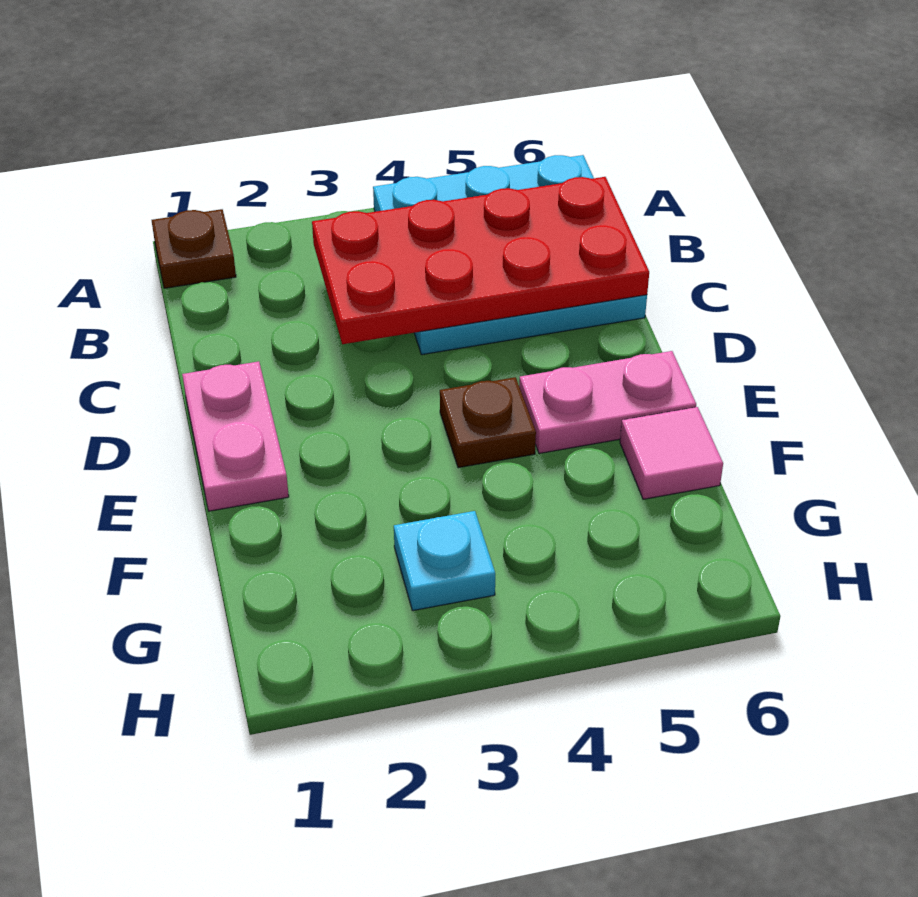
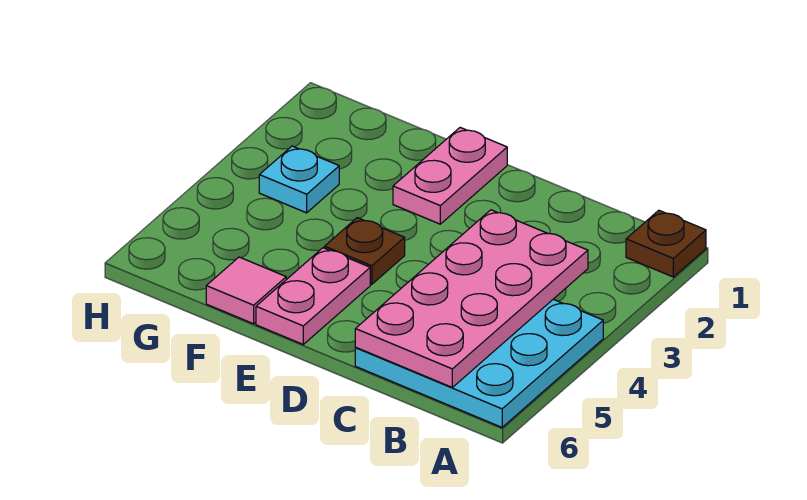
red plate B3:C6 level 2 -> pink plate B3:C6 level 2
pink plate D1:E1 level 1 -> pink plate E1:E2 level 1

